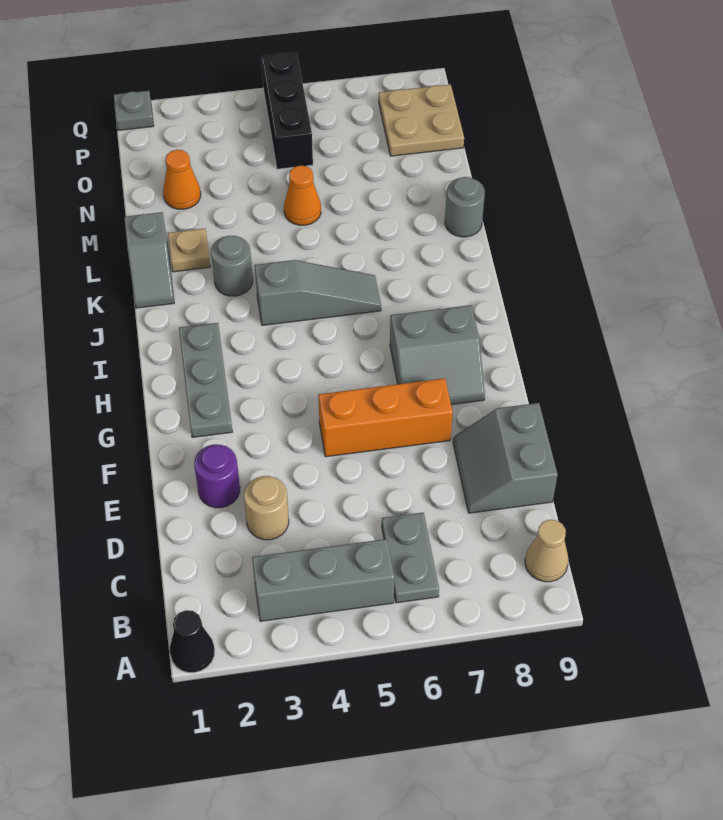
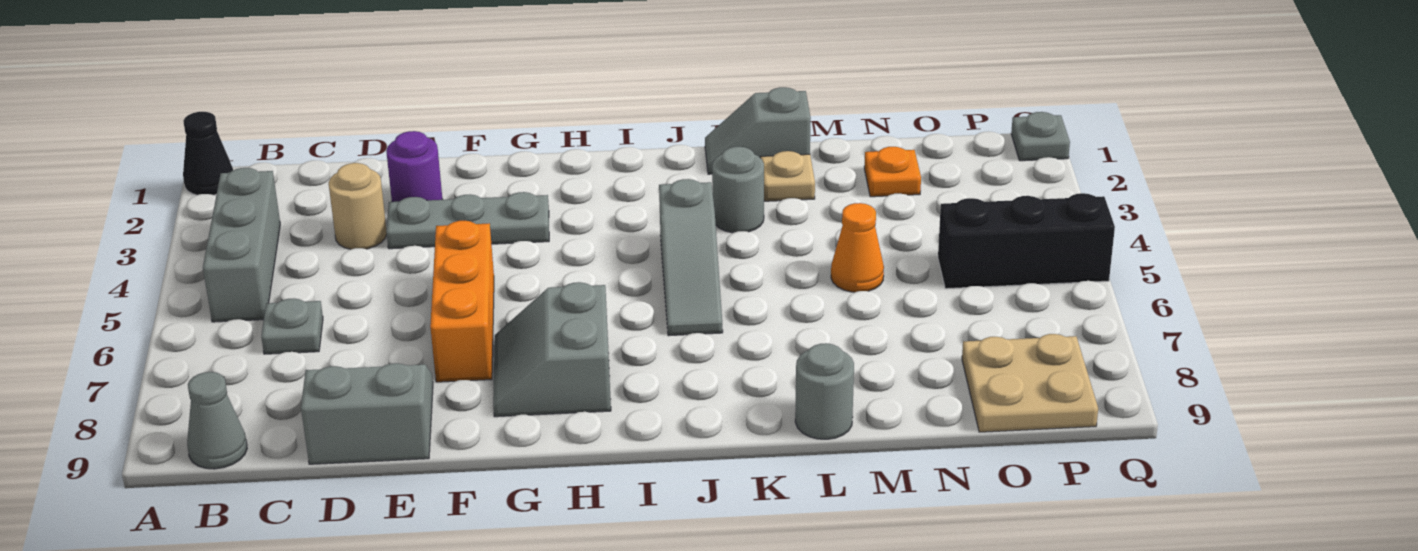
grey plate B6:C6 level 1 -> grey plate C6 level 1
tan cone B9 level 1 -> grey cone B9 level 1
grey plate G2:I2 level 1 -> grey plate E3:G3 level 1
orange cone N2 level 1 -> orange plate N2 level 1

